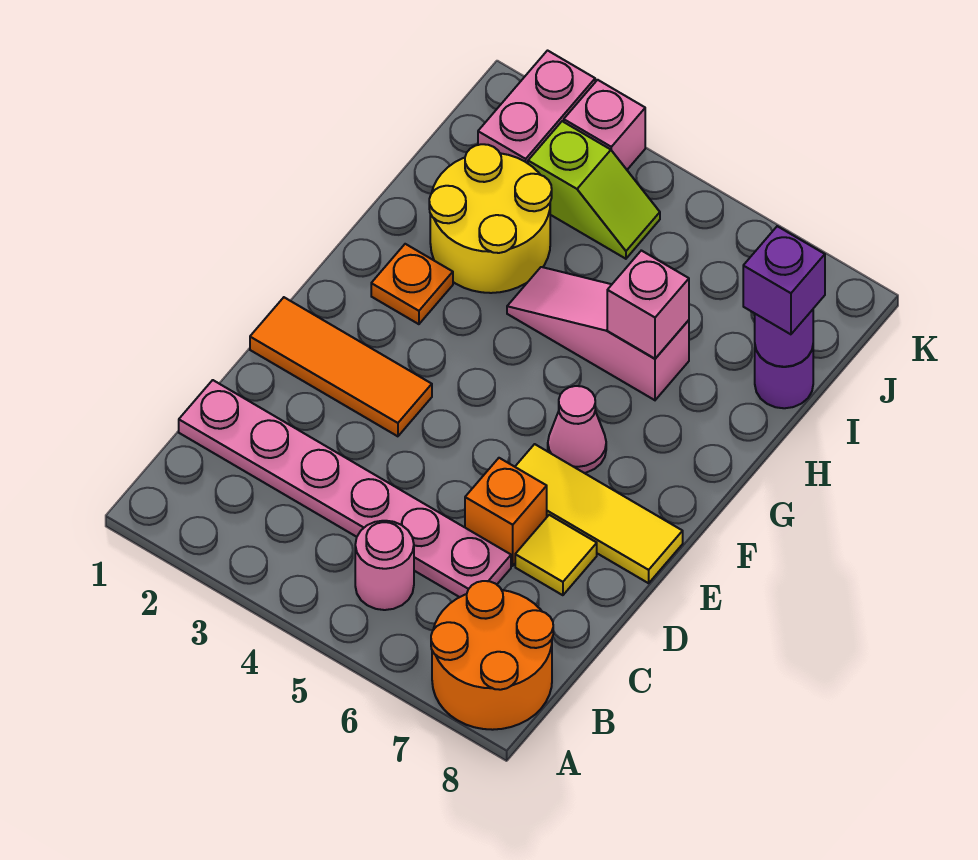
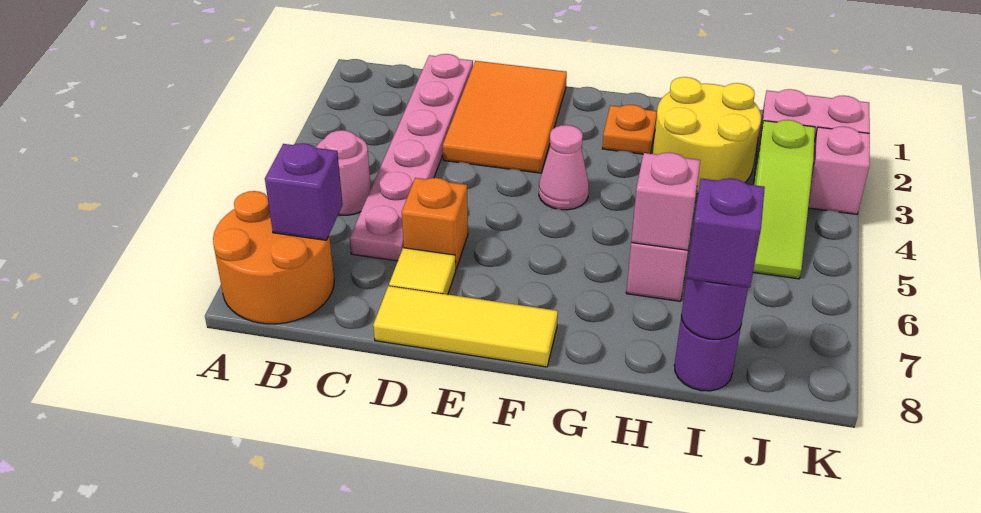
none -> purple brick B7 level 2
orange tile E1:E3 level 1 -> orange tile D1:E3 level 1
yellow tile E6:E8 level 1 -> yellow tile D8:F8 level 1
pink cone F6 level 1 -> pink cone F4 level 1
lime slope J3:J4 level 1 top 3 -> lime slope J3:J5 level 1 top 3

